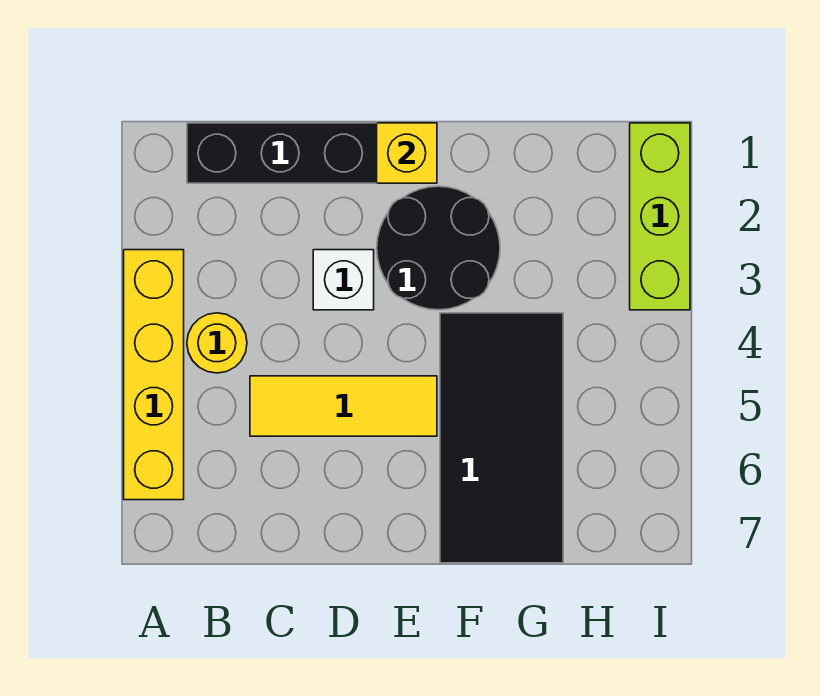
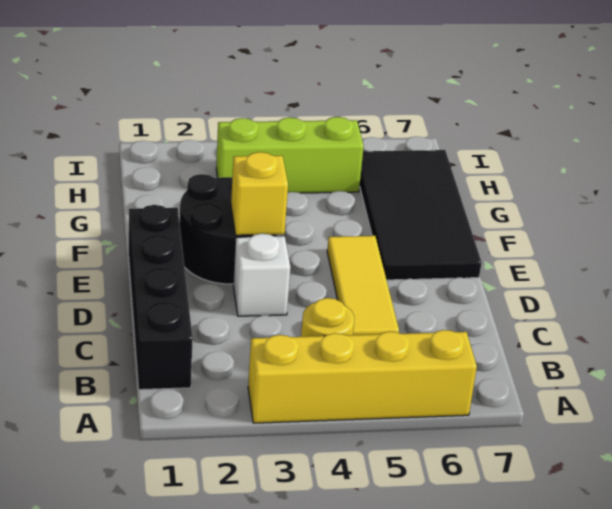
yellow brick E1 level 2 -> yellow brick E3 level 2
black tile F4:G7 level 1 -> black tile E6:H7 level 1
lime brick I1:I3 level 1 -> lime brick H3:H5 level 1

